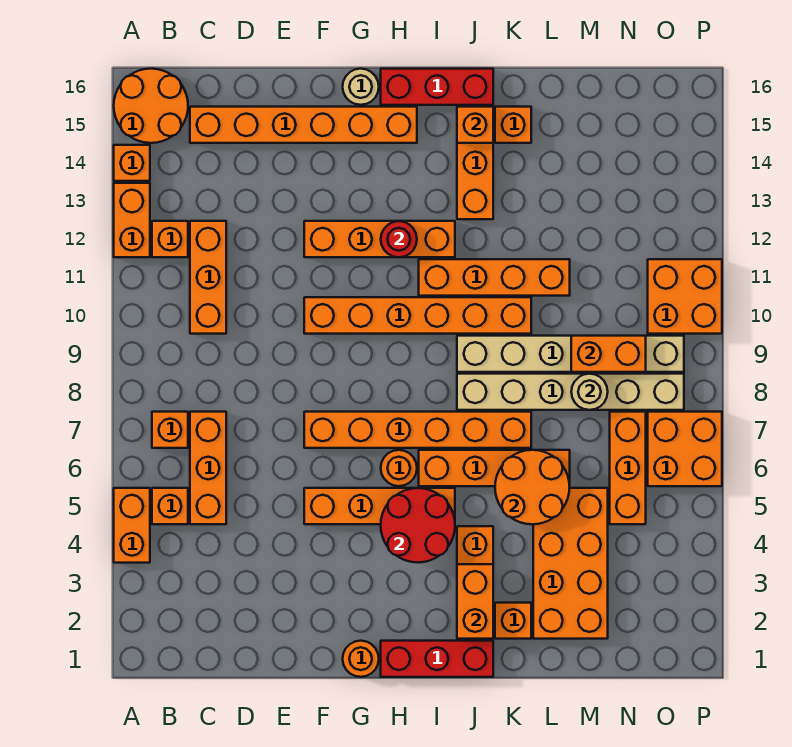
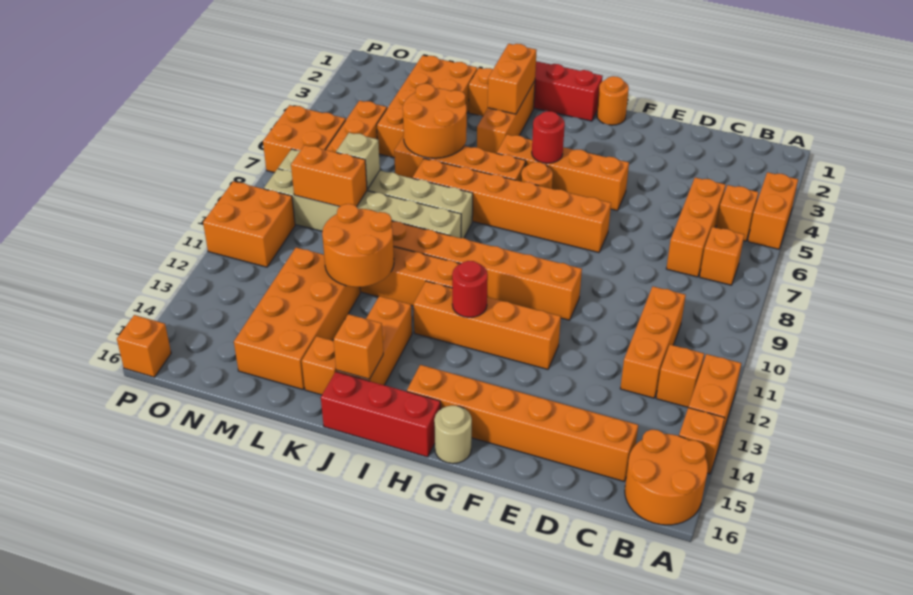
red round brick H4:I5 level 2 -> red round brick H5 level 2
none -> orange round brick K11:L12 level 2
none -> orange brick L12:M15 level 1
tan round brick M8 level 2 -> tan brick M8 level 2
none -> orange brick P16 level 1

